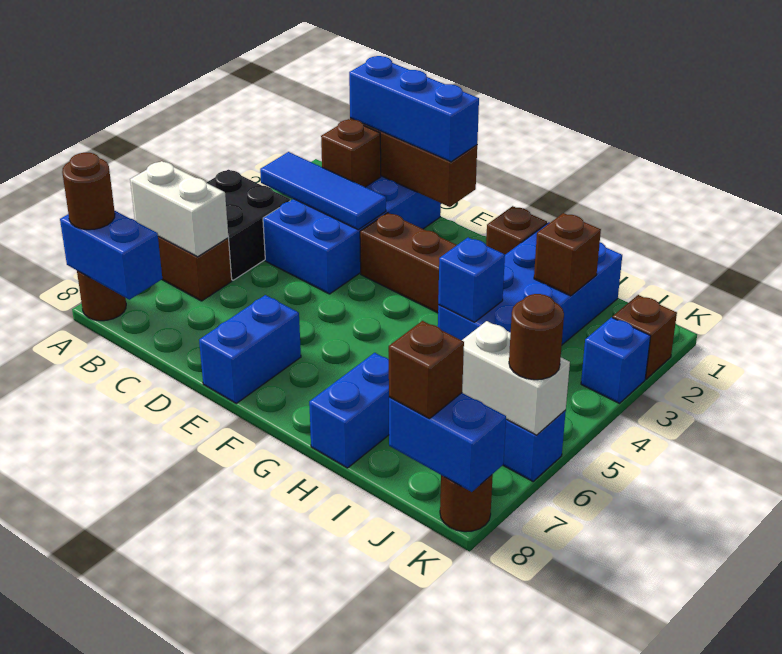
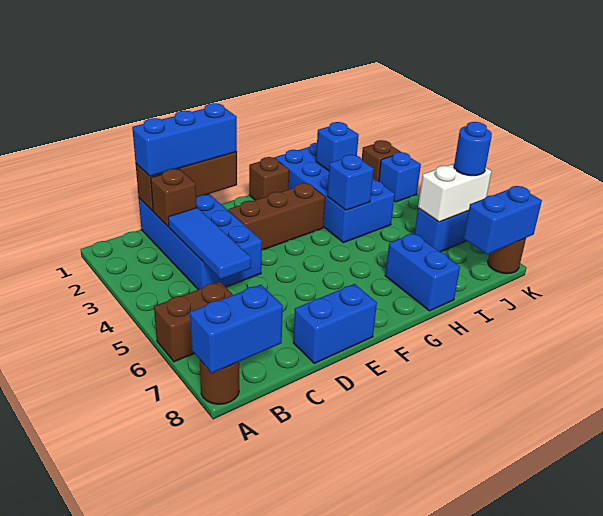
black brick A4:B5 level 1 -> none
white brick A6:B6 level 2 -> none
brown round brick A8 level 3 -> none
blue tile B3:D3 level 2 -> blue tile C3:C5 level 2
blue brick E7:E8 level 1 -> blue brick D8:E8 level 1
brown brick I2 level 2 -> blue brick I2 level 2
brown brick J8 level 3 -> none
brown round brick K6 level 3 -> blue round brick K6 level 3

